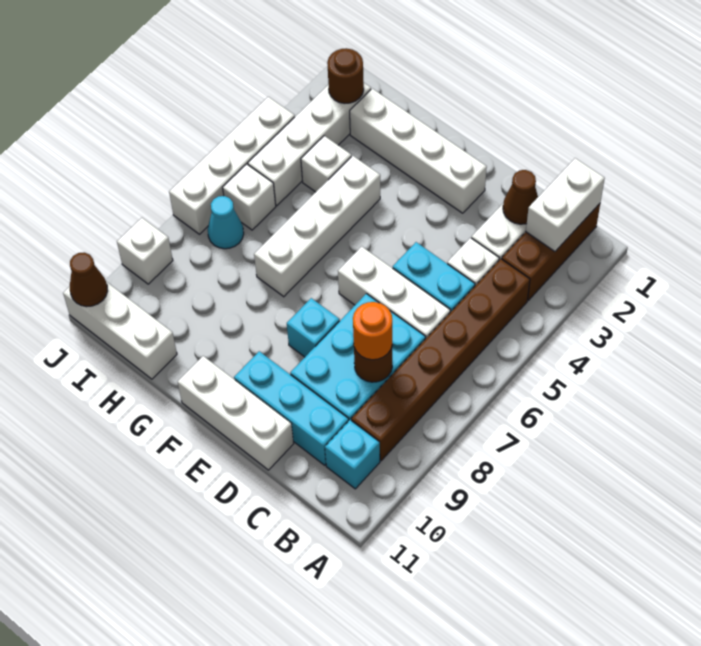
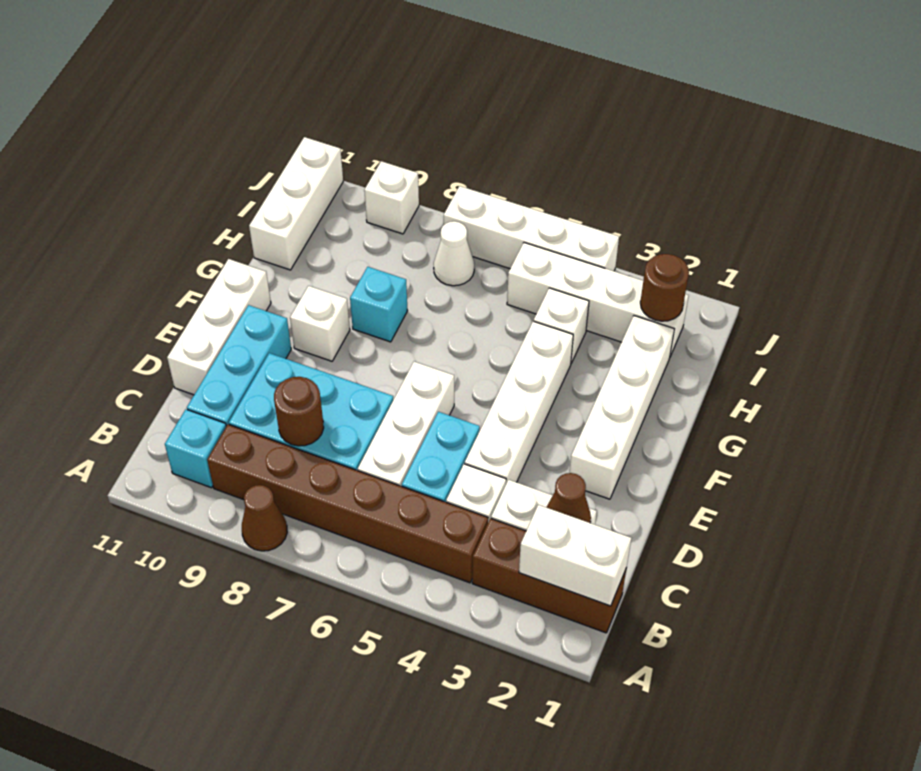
orange round brick C8 level 3 -> none
cyan brick E8 level 1 -> cyan brick G8 level 1
white brick G4:G7 level 1 -> white brick D4:G4 level 1
white brick I6 level 1 -> white brick F9 level 1
cyan cone I7 level 1 -> white cone I7 level 1
brown cone J11 level 2 -> brown cone A8 level 1

